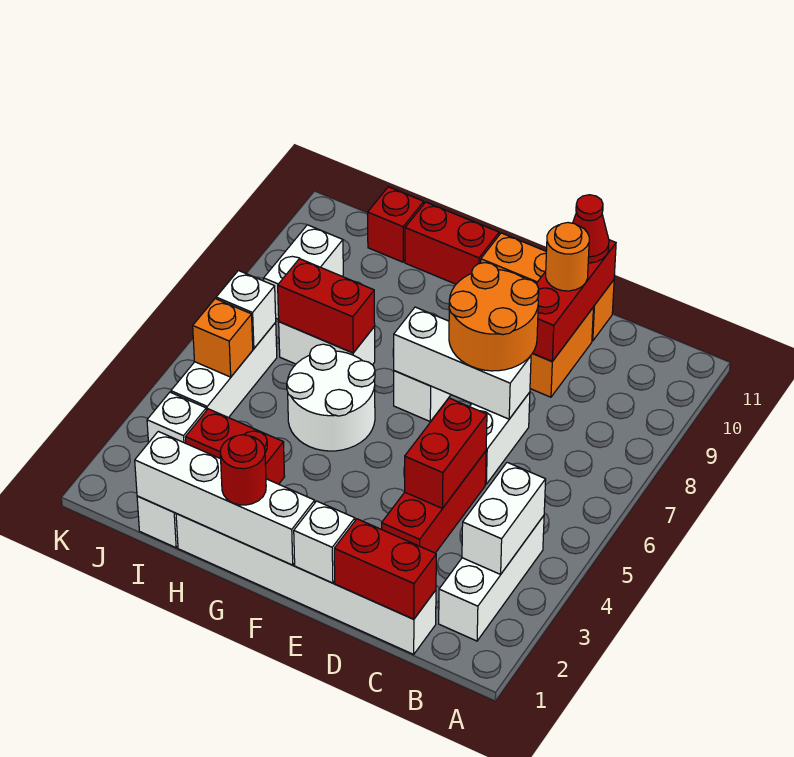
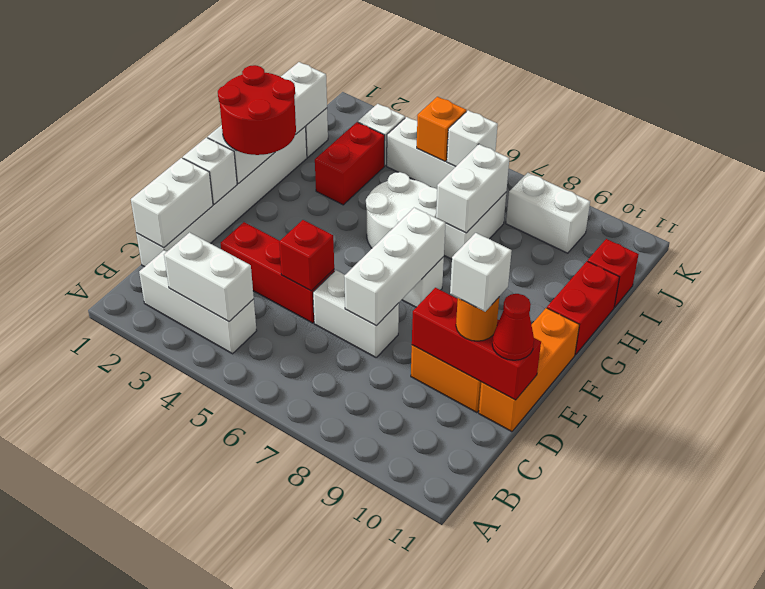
red brick C1:D1 level 2 -> white brick C1:D1 level 2
red brick D4:D5 level 2 -> red brick D5 level 2
orange round brick D7:E8 level 3 -> none
none -> white brick D10 level 4
red round brick G1 level 3 -> red round brick F1:G2 level 3
red brick H7:I7 level 2 -> white brick H7:I7 level 2

